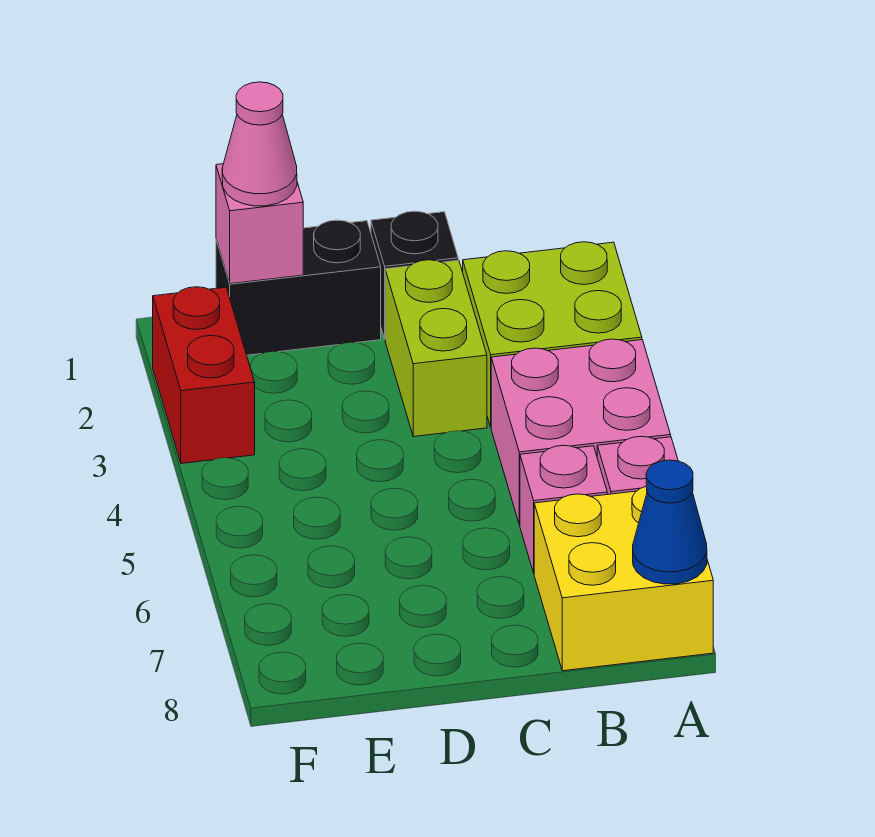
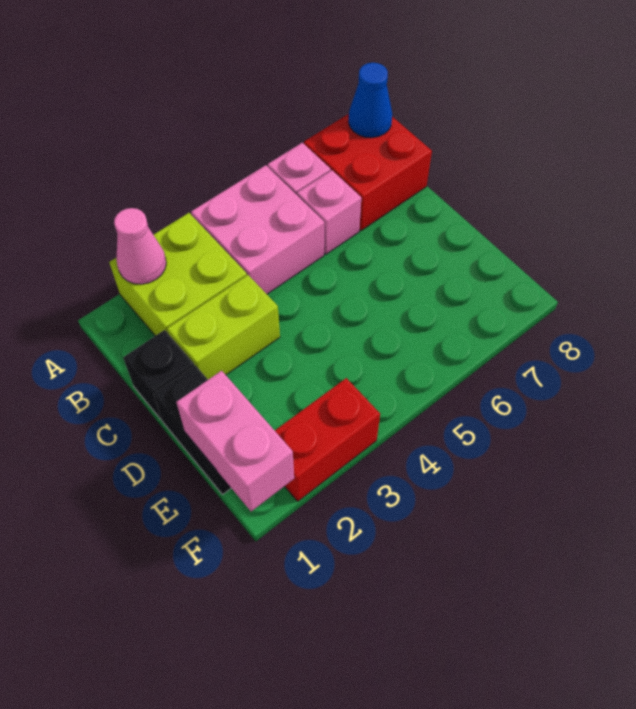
yellow brick A7:B8 level 1 -> red brick A7:B8 level 1
pink brick E1 level 2 -> pink brick E1:F1 level 2
pink cone E1 level 3 -> pink cone A2 level 2

